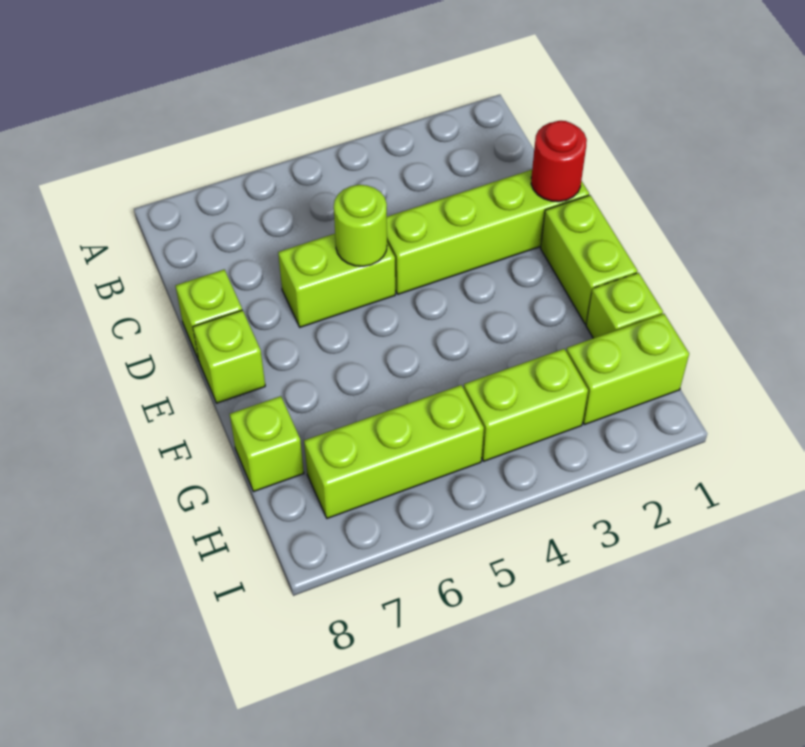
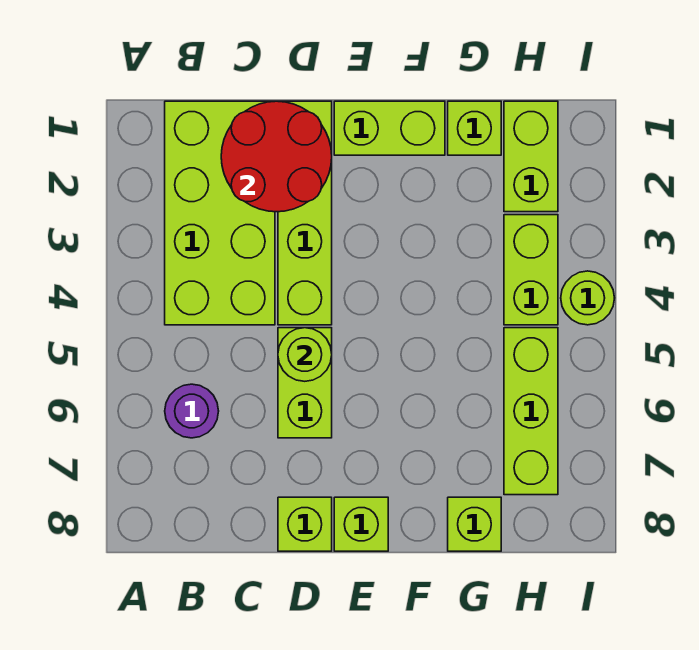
none -> lime brick B1:C4 level 1
none -> purple round brick B6 level 1
red round brick D1 level 2 -> red round brick C1:D2 level 2
none -> lime round brick I4 level 1

